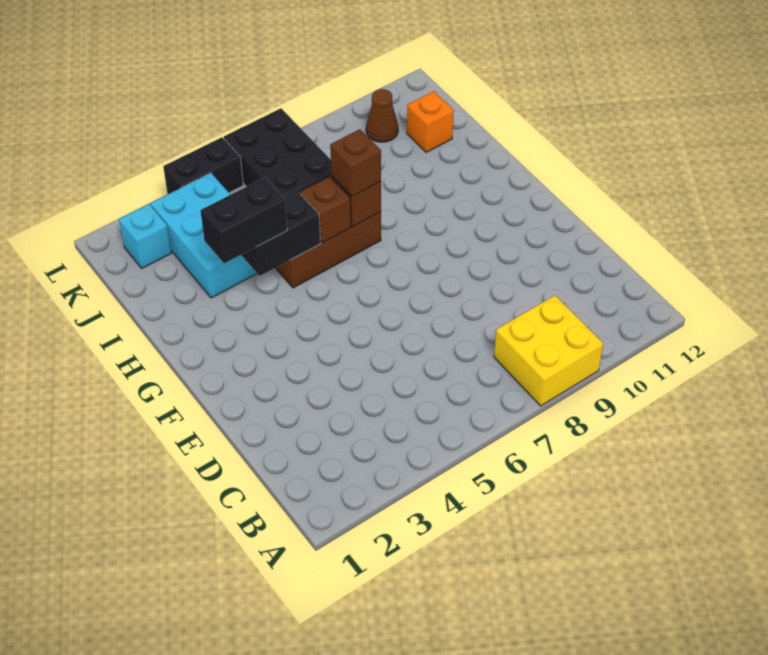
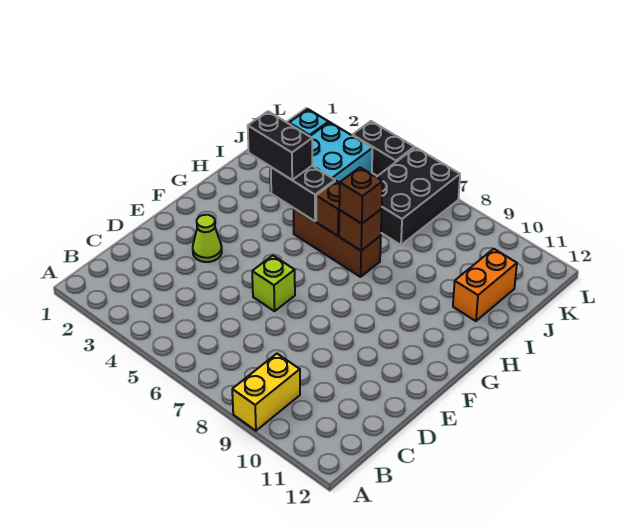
yellow brick A8:B9 level 1 -> yellow brick A9:B9 level 1
none -> lime cone E3 level 1
none -> lime brick E6 level 1
orange brick J11 level 1 -> orange brick I11:J11 level 1
brown cone K10 level 1 -> none

